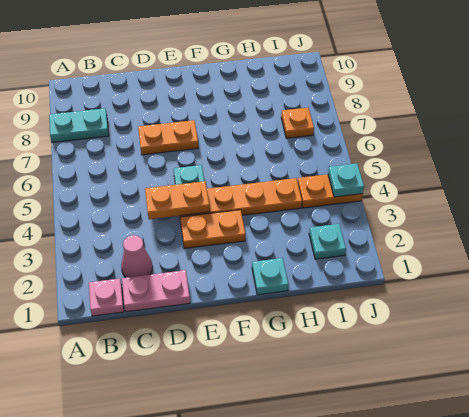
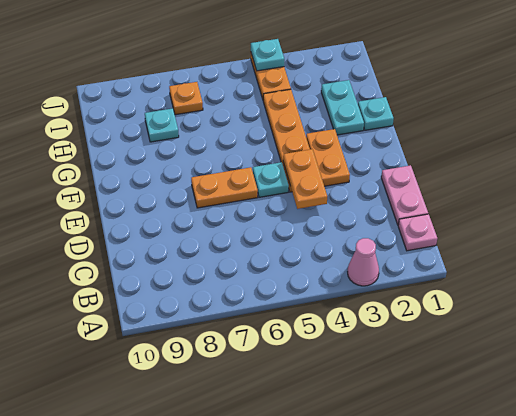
cyan plate A8:B8 level 1 -> cyan plate G2:H2 level 1
pink cone C2 level 1 -> pink cone A3 level 1
orange plate D7:E7 level 1 -> orange plate E6:E7 level 1
cyan plate I2 level 1 -> cyan plate H8 level 1

